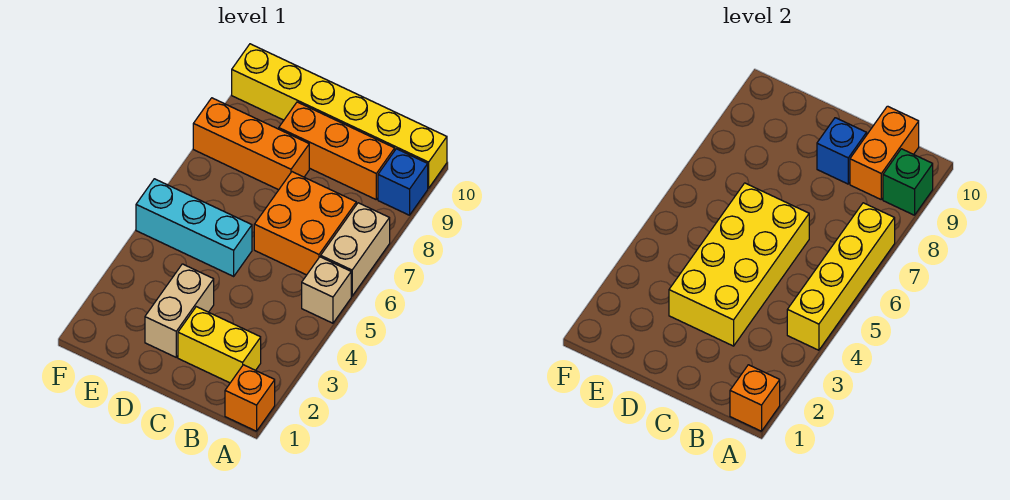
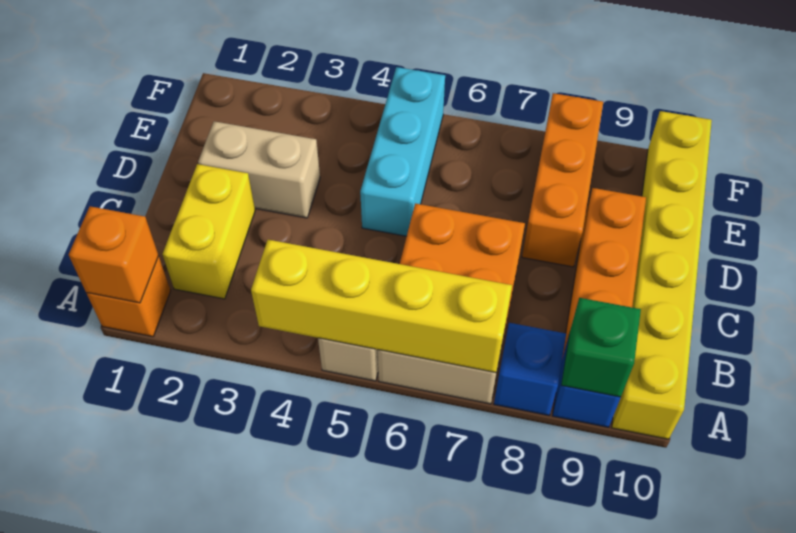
orange brick B9:B10 level 2 -> none
yellow brick C3:D6 level 2 -> none
blue brick C9 level 2 -> blue brick A8 level 1

